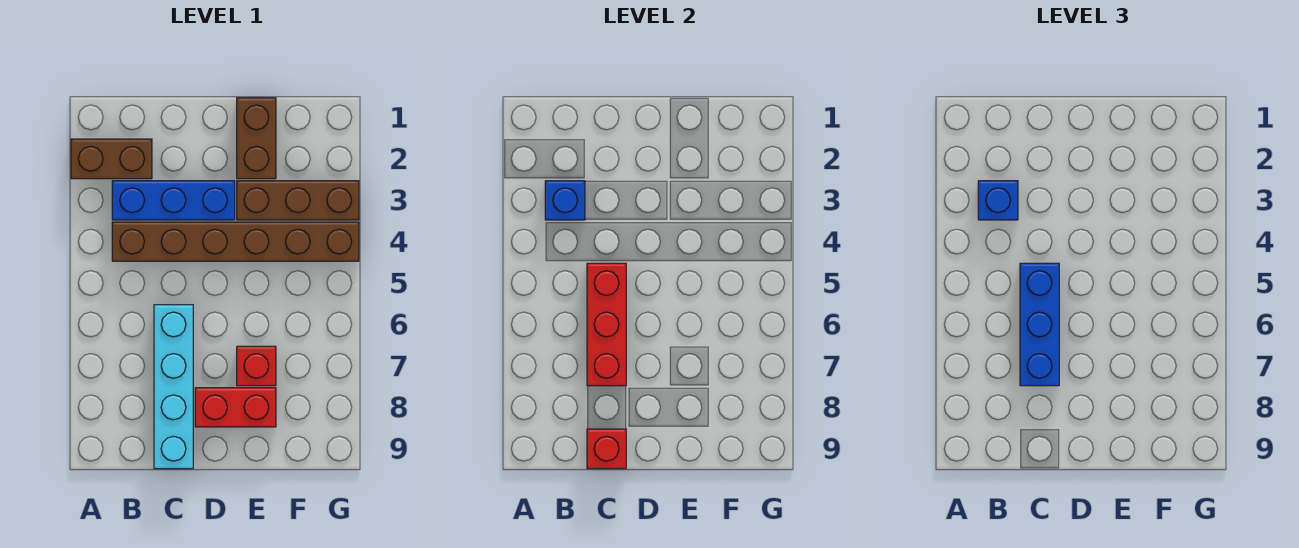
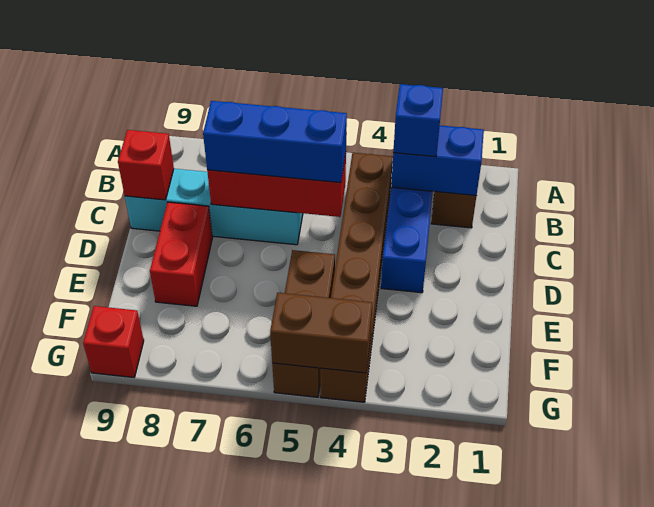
blue brick B3 level 2 -> blue brick B2:B3 level 2
brown brick E1:E2 level 1 -> brown brick G4:G5 level 2
brown brick E3:G3 level 1 -> brown brick E5:G5 level 1
red brick E7 level 1 -> red brick G9 level 1

